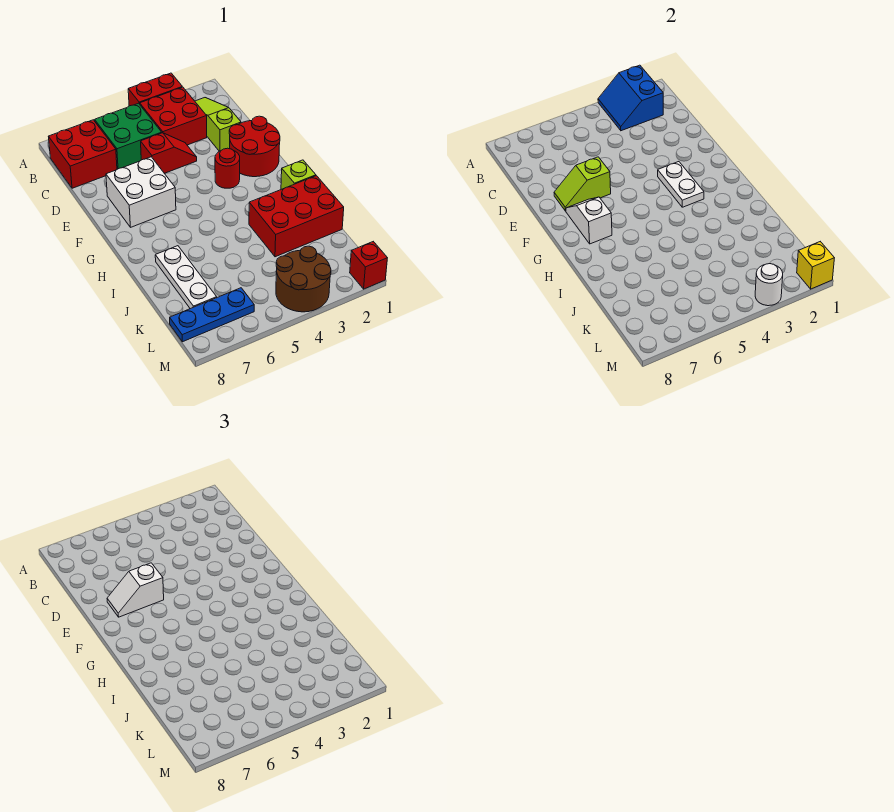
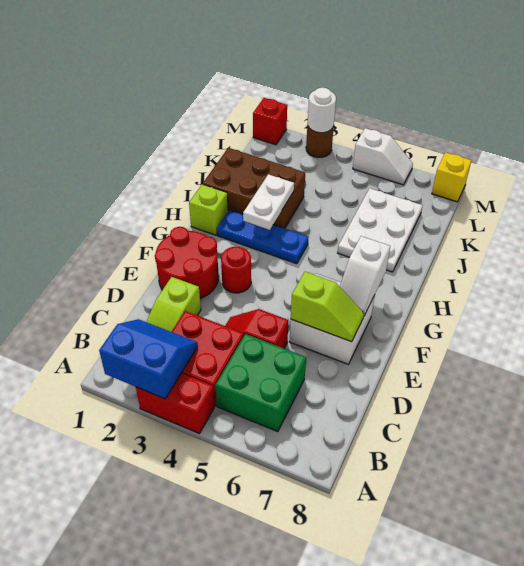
blue slope A2:B3 level 2 top 2 -> blue slope A2:B3 level 2 top A
red brick B7:C8 level 1 -> none
white slope E6:E7 level 3 top 6 -> white slope M5:M6 level 1 top 5
white plate F3:G3 level 2 -> white plate H3:I3 level 2
red brick I1:J3 level 1 -> brown brick I1:J3 level 1
white plate I7:K7 level 1 -> white plate I6:K7 level 1
brown round brick L3:M4 level 1 -> brown round brick M3 level 1
blue plate L6:L8 level 1 -> blue plate H2:H4 level 1
yellow brick M1 level 2 -> yellow brick M8 level 1

